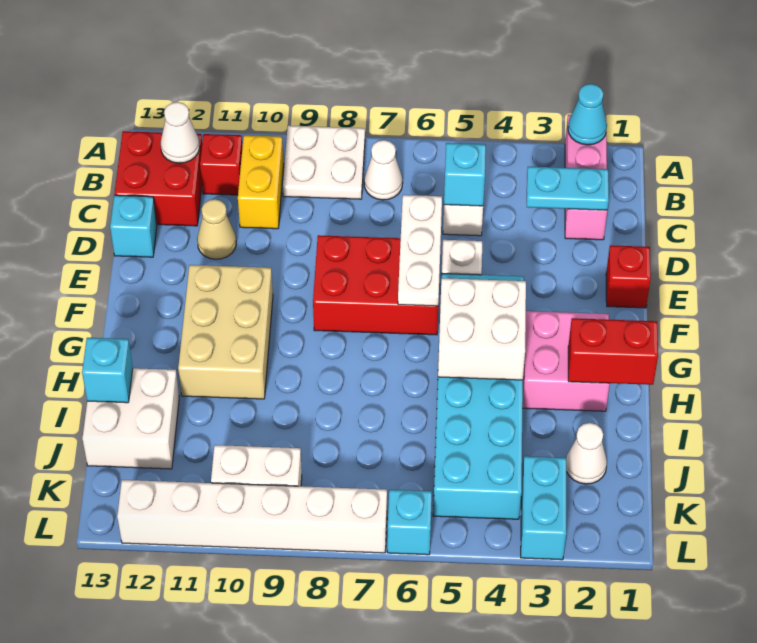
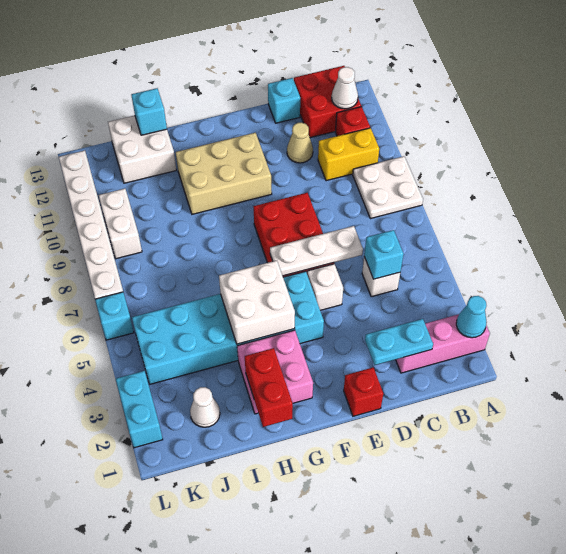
white cone B7 level 1 -> none
cyan plate C2:C3 level 2 -> cyan plate C2:D2 level 2
cyan brick K3:L3 level 1 -> cyan brick L2:L3 level 1

